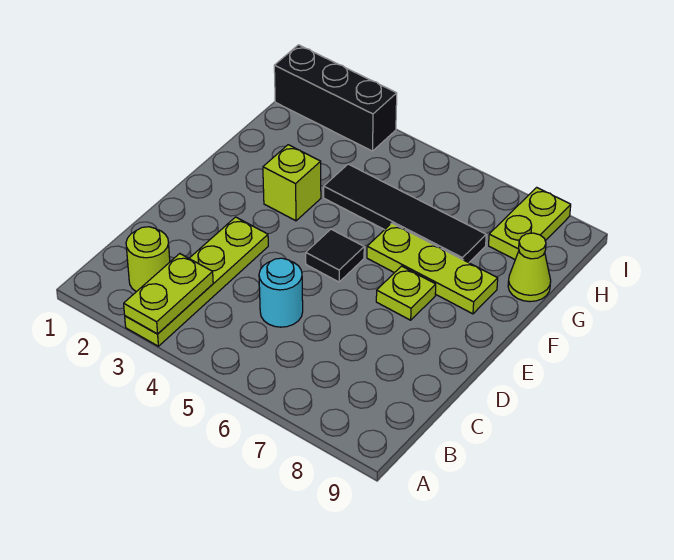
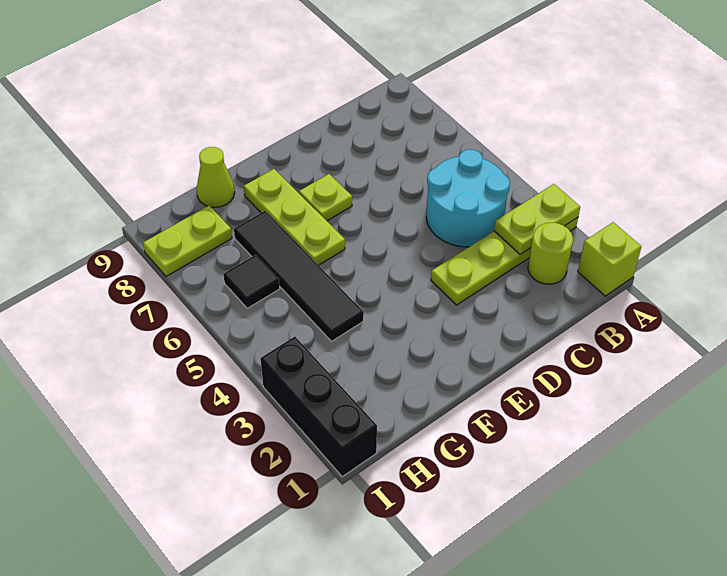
cyan round brick C5 level 1 -> cyan round brick B4:C5 level 1
black tile E5 level 1 -> black tile H6 level 1
lime brick F3 level 1 -> lime brick A1 level 1

